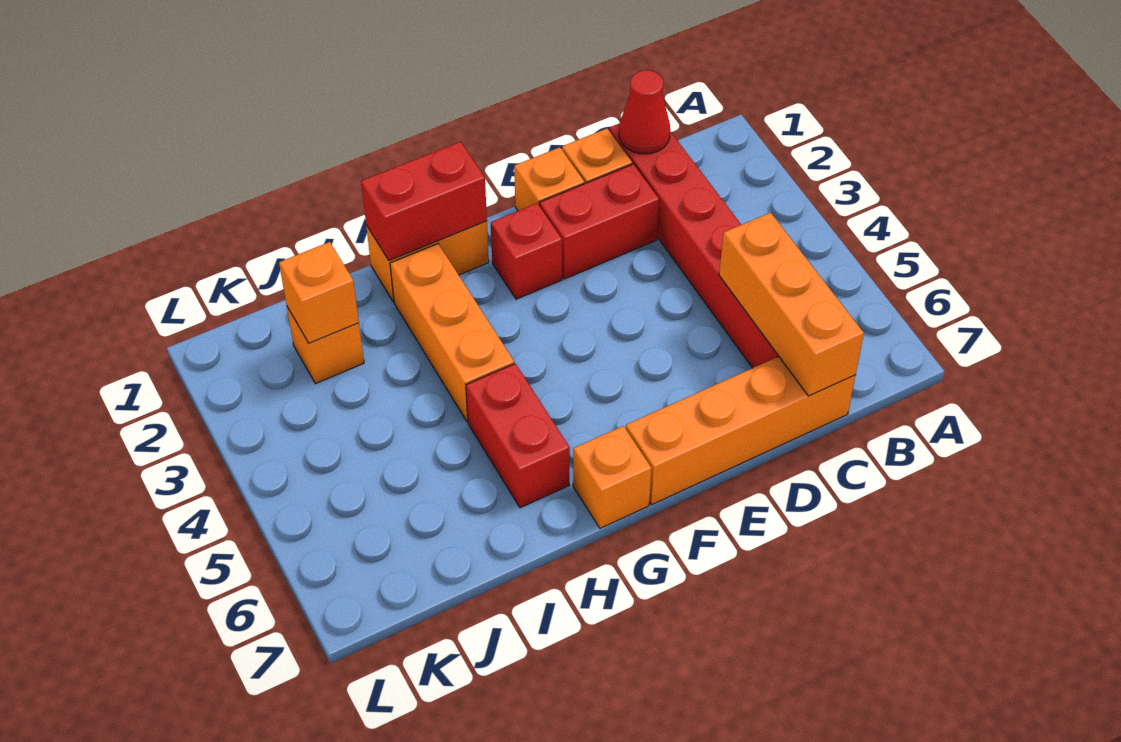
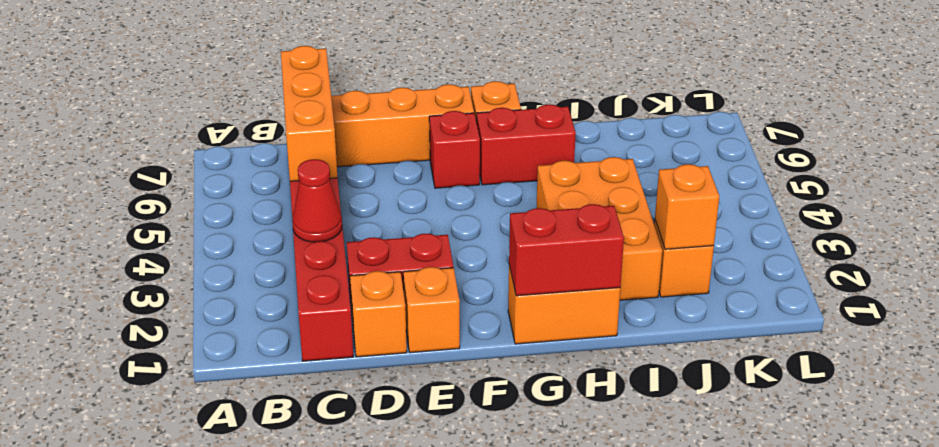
red cone C1 level 2 -> red cone C3 level 2
red brick F2 level 1 -> red brick F6 level 1
orange brick H2:H4 level 1 -> orange brick H2:I4 level 1
red brick H5:H6 level 1 -> red brick G6:H6 level 1

